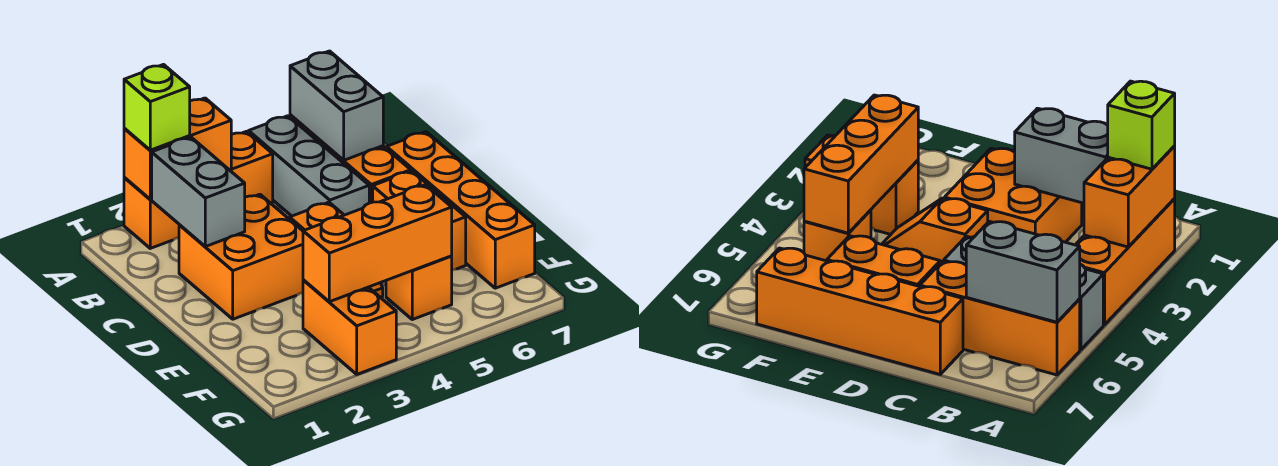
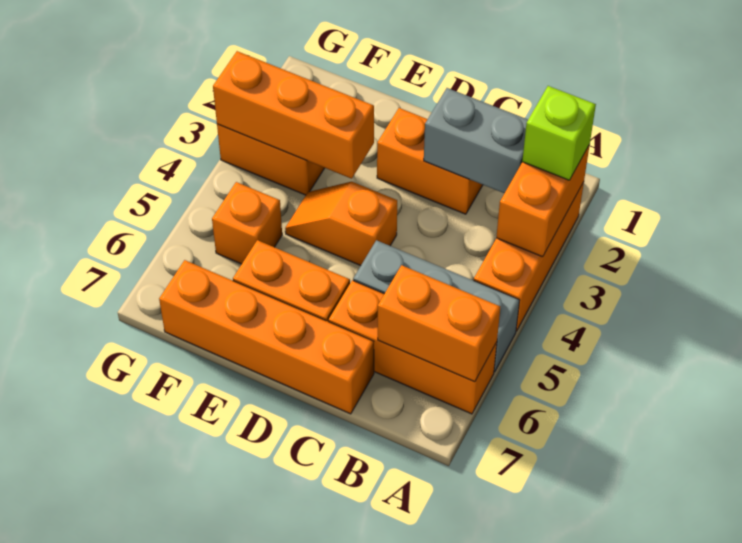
grey brick A6:B6 level 2 -> orange brick A6:B6 level 2
orange brick C2:D3 level 1 -> orange brick C2:D2 level 1
orange brick F3:F5 level 2 -> orange brick E3:G3 level 2

